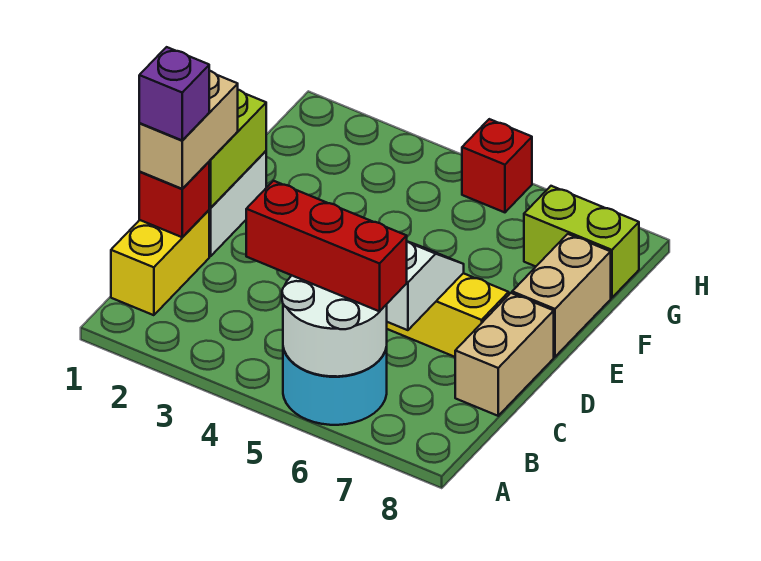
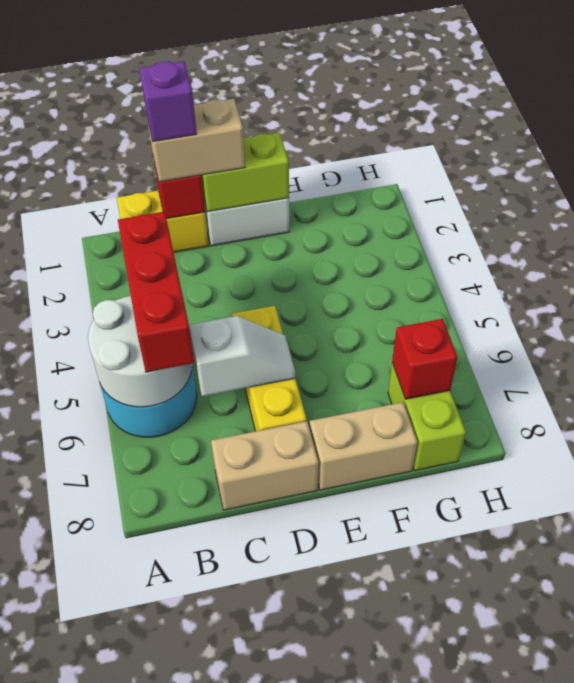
red brick H5 level 1 -> red brick G7 level 2

